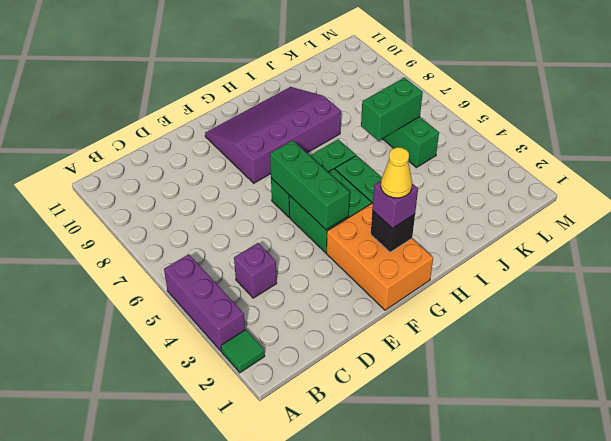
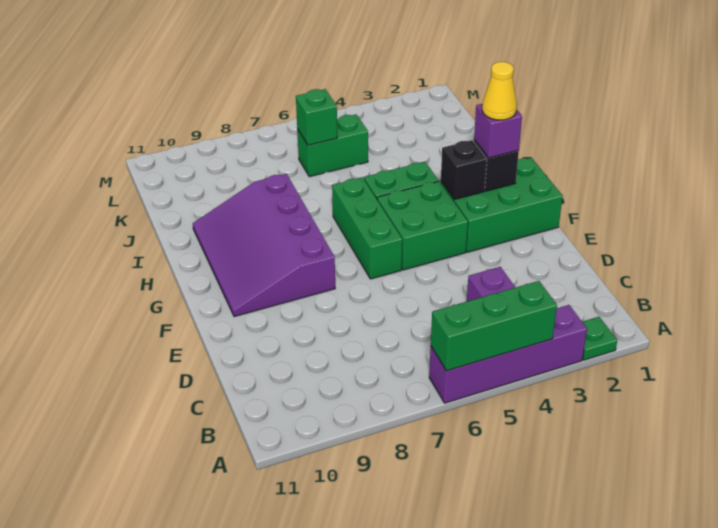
green tile A2 level 1 -> green plate A2 level 1
purple brick A3:A5 level 1 -> purple brick A3:A6 level 1
orange brick F1:G3 level 1 -> green brick F1:G3 level 1
green brick F4:F6 level 2 -> green brick A4:A6 level 2
none -> black brick G3 level 2
green brick J6:K6 level 2 -> green brick K6 level 2

